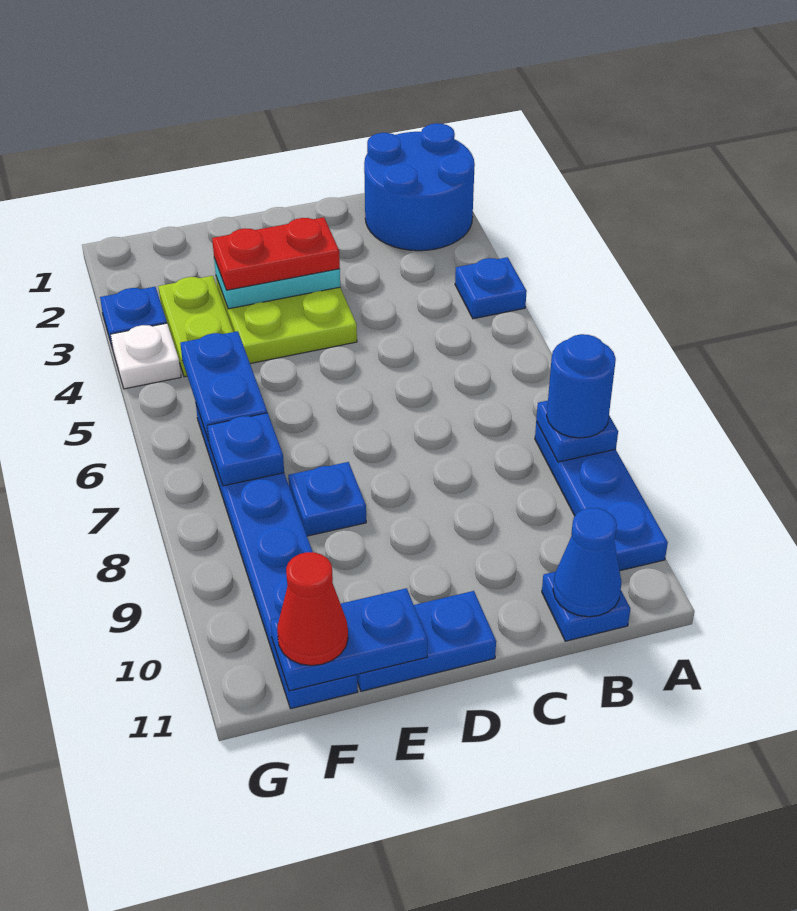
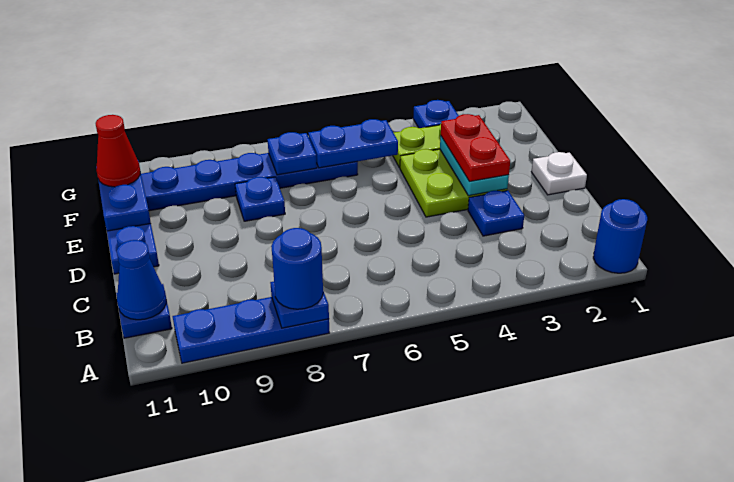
blue round brick A1:B2 level 1 -> blue round brick A1 level 1
blue plate A4 level 1 -> blue plate C3 level 1
white plate G4 level 1 -> white plate D1 level 1

